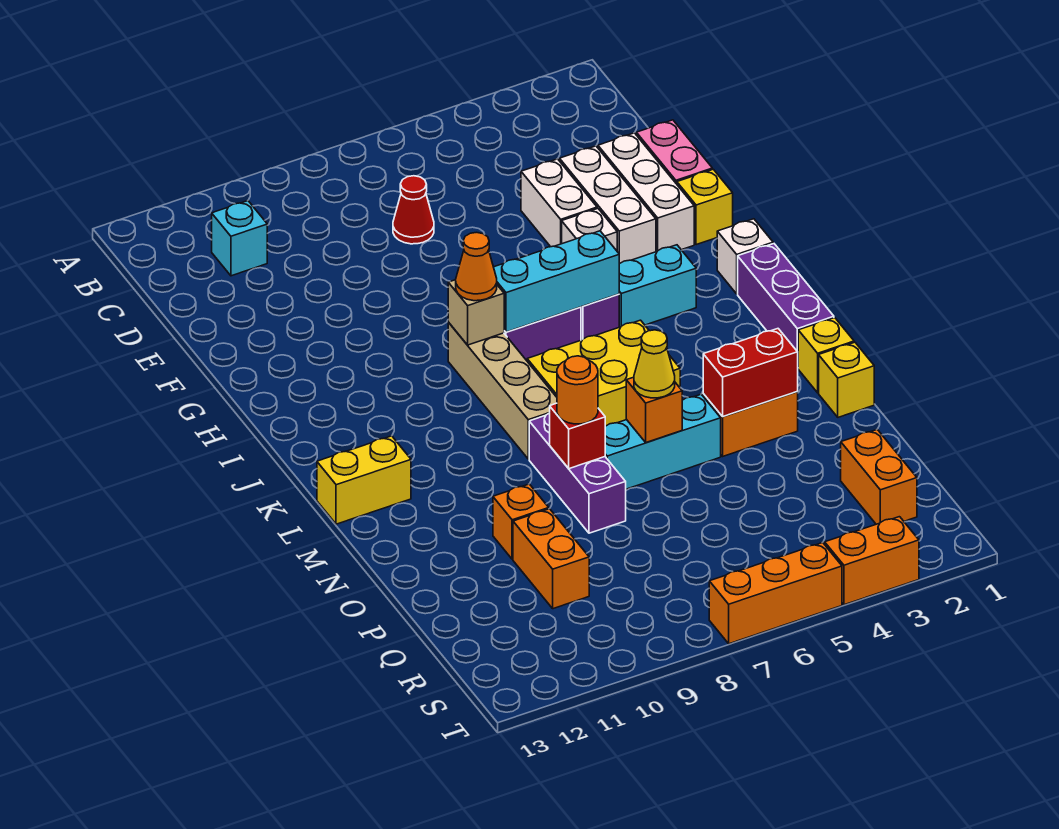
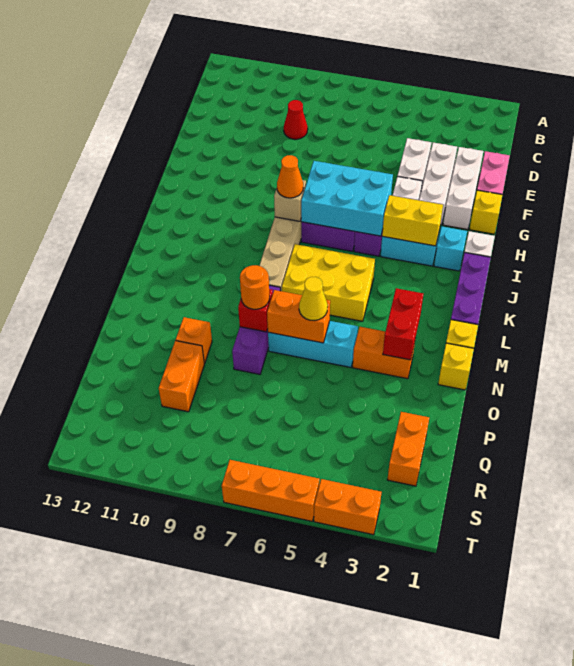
cyan brick C11 level 1 -> cyan brick I2 level 1
red cone D7 level 1 -> red cone D9 level 1
cyan brick I5:I7 level 2 -> cyan brick H5:I7 level 2
yellow brick L12:L13 level 1 -> yellow brick I3:I4 level 2
red brick N3:N4 level 2 -> red brick M3:N3 level 2
orange brick N6 level 2 -> orange brick N6:N7 level 2

